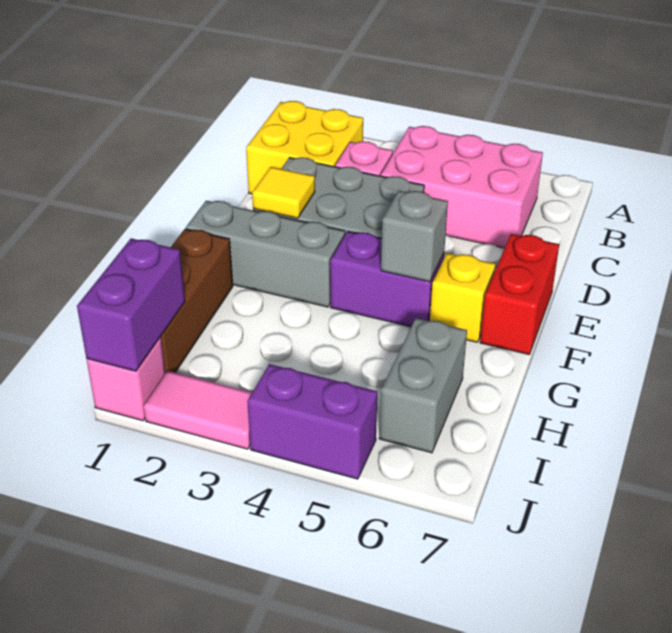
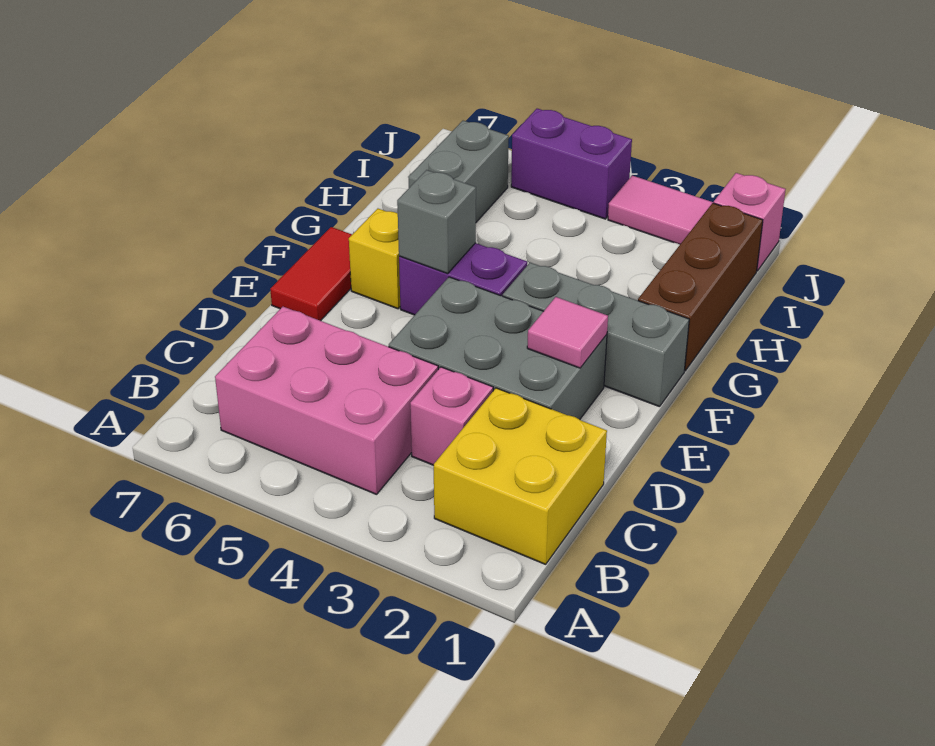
yellow tile E2 level 2 -> pink tile E2 level 2
red brick E7:F7 level 1 -> red tile E7:F7 level 1
purple brick I1:J1 level 2 -> none

